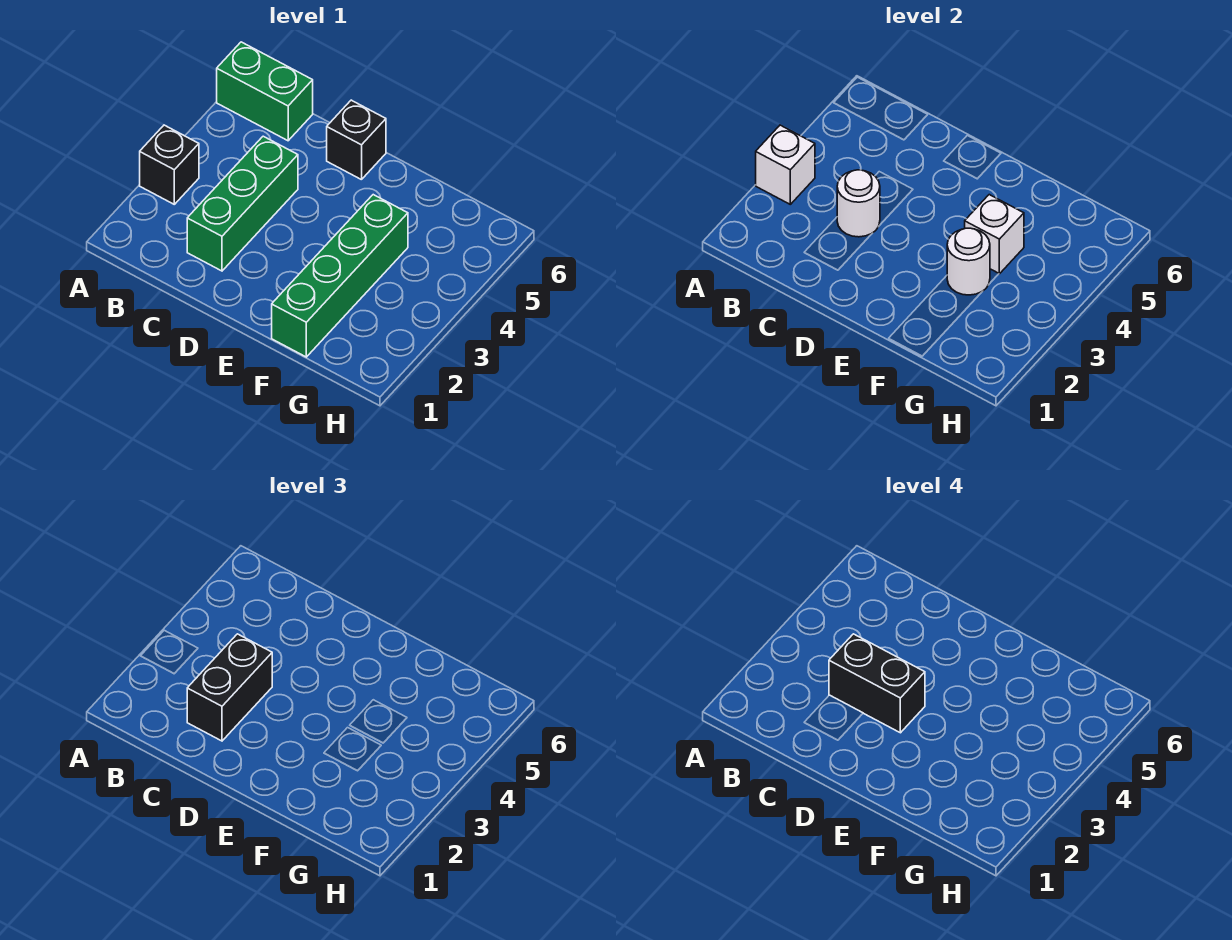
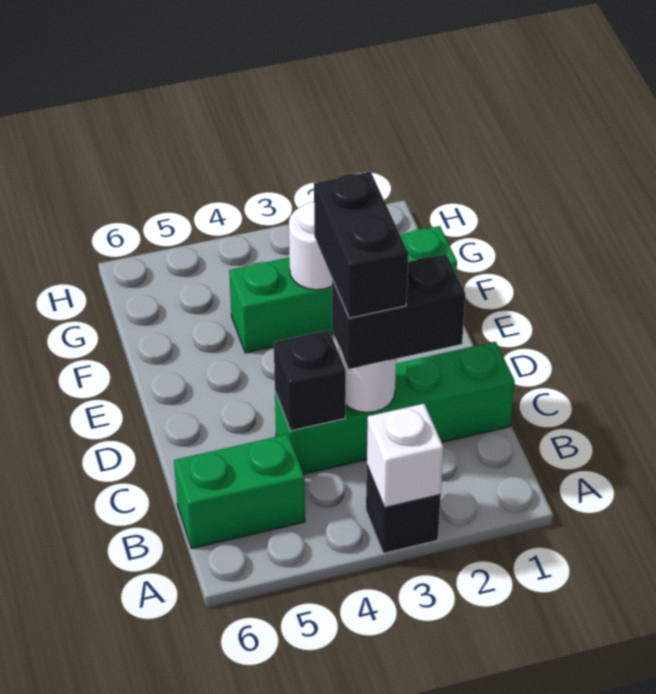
green brick A6:B6 level 1 -> green brick B5:B6 level 1
green brick C2:C4 level 1 -> green brick C1:C4 level 1
black brick D6 level 1 -> black brick C4 level 2
white brick F4 level 2 -> none

